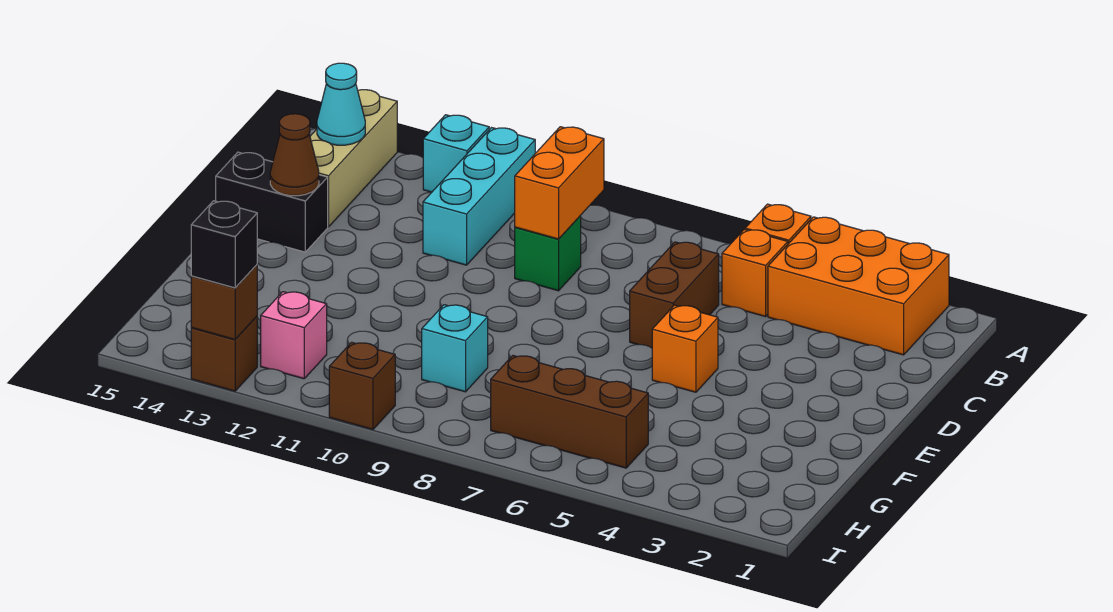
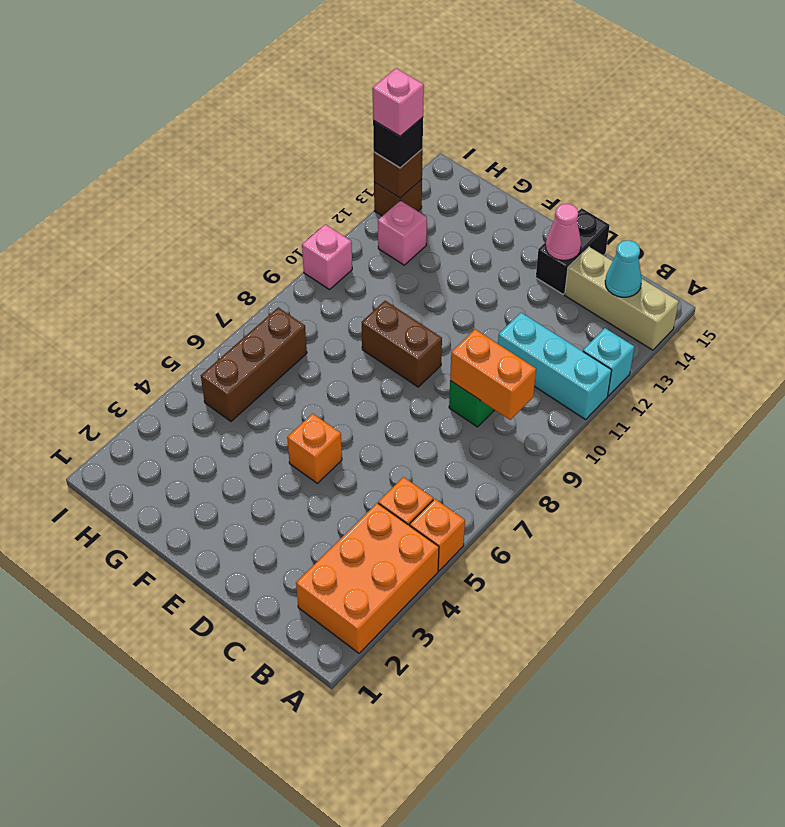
brown brick C6:D6 level 1 -> brown brick E9:F9 level 1
brown cone D14 level 2 -> pink cone D14 level 2
cyan brick G9 level 1 -> none
brown brick I10 level 1 -> pink brick I10 level 1
none -> pink brick I13 level 4

